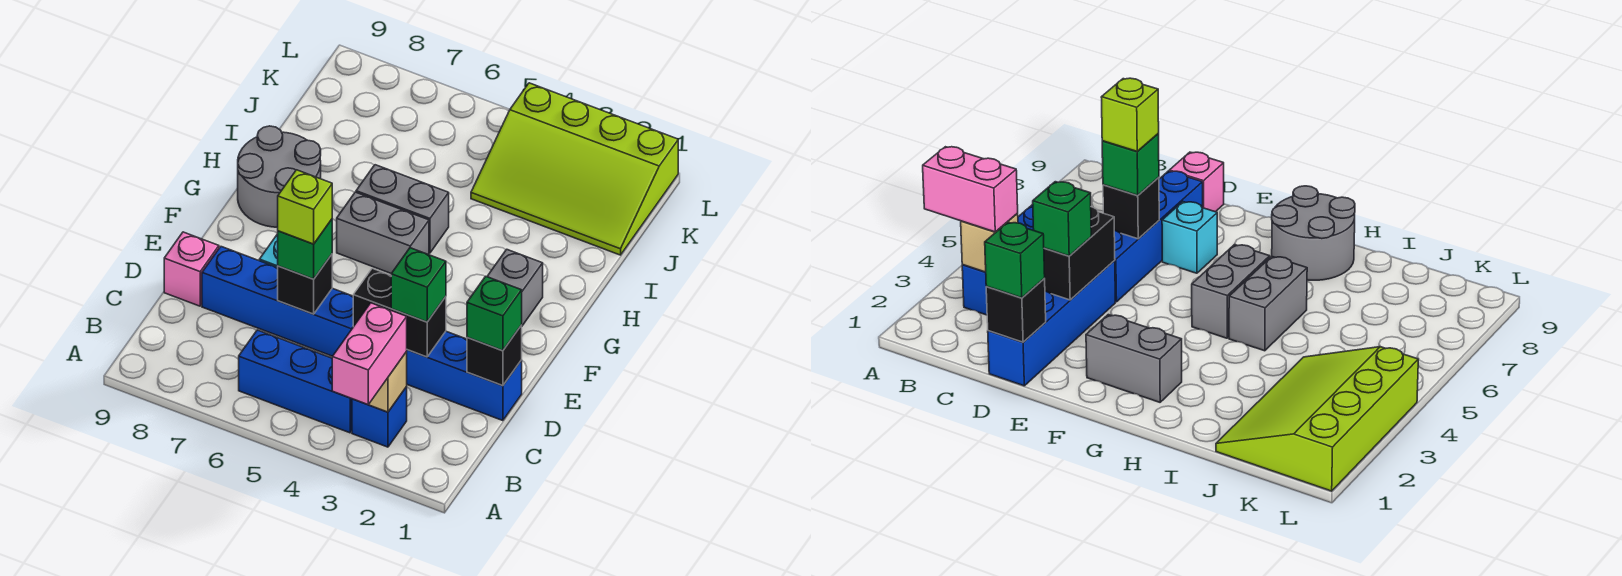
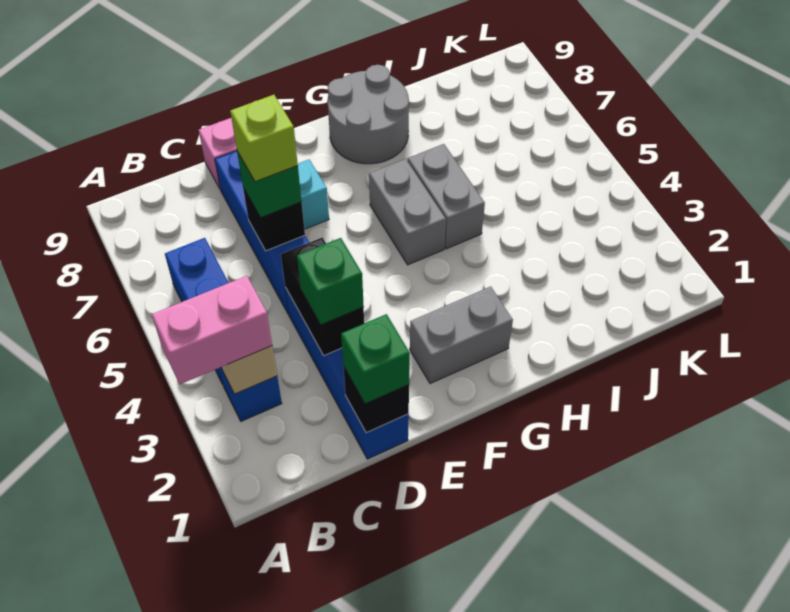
lime slope J1:L4 level 1 top L -> none

